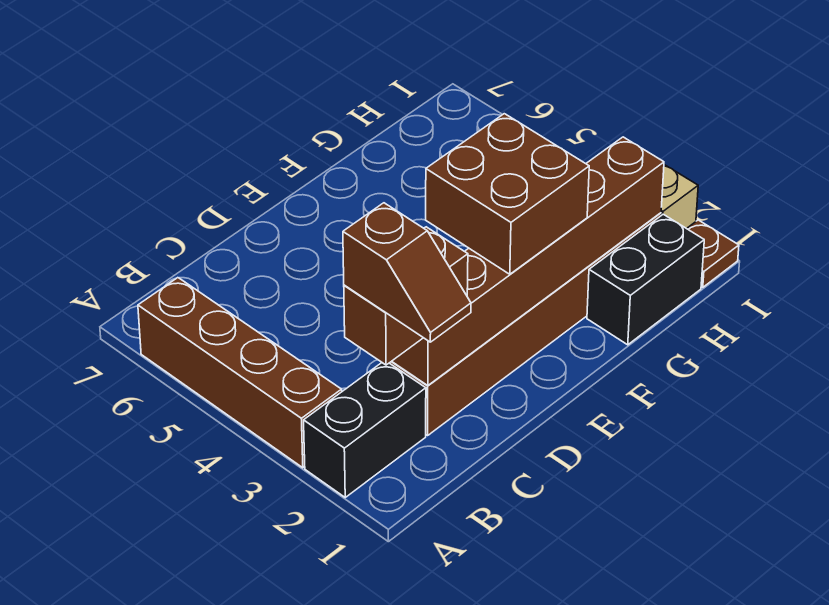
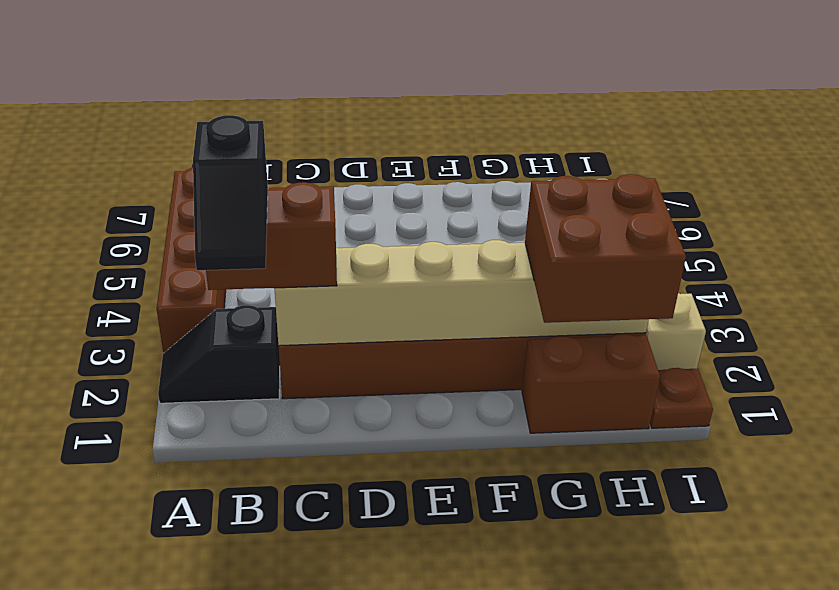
black brick A2:B2 level 1 -> black slope A2:B2 level 1 top B
brown slope B1:B2 level 4 top 2 -> black slope B1:B2 level 4 top 2
brown brick C2:H2 level 2 -> tan brick C2:H2 level 2
brown brick E2:F3 level 3 -> brown brick G1:H2 level 3
black brick G1:H1 level 1 -> brown brick G1:H1 level 1

